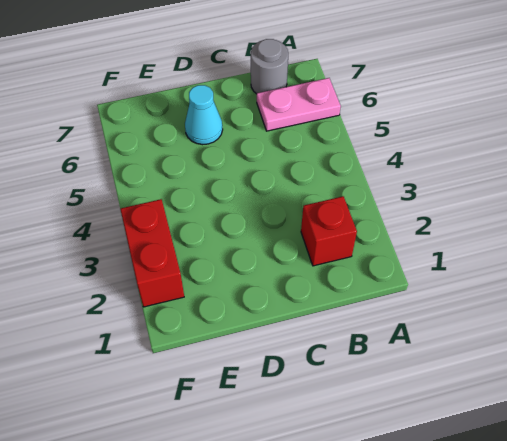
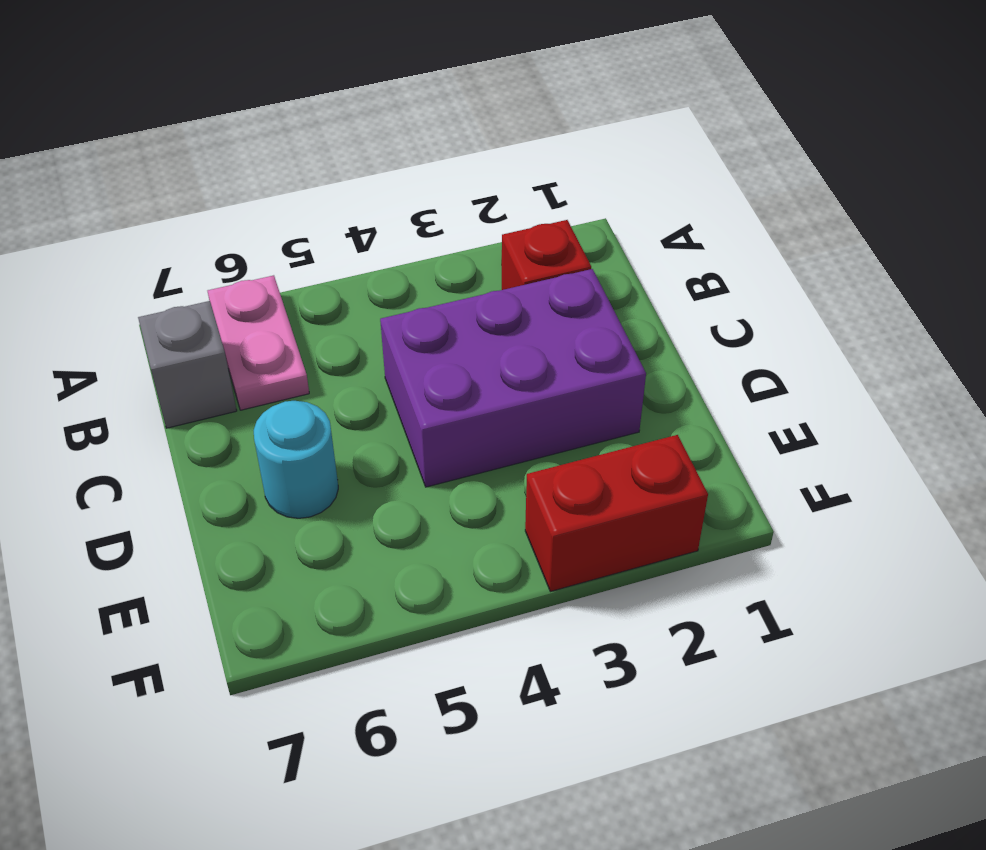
grey round brick B7 level 1 -> grey brick B7 level 1
none -> purple brick C2:D4 level 1
cyan cone D6 level 1 -> cyan round brick D6 level 1

